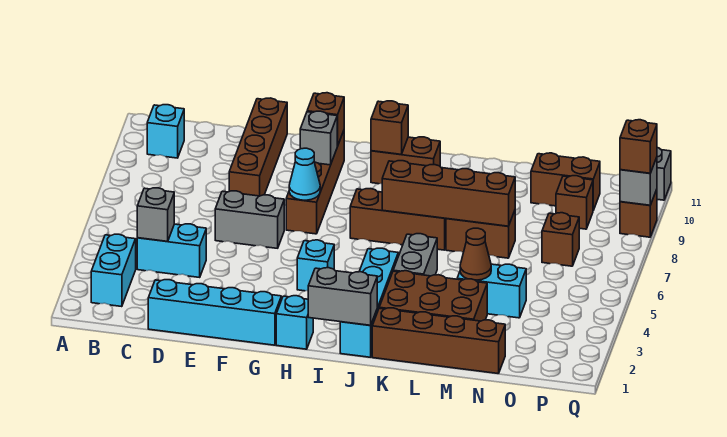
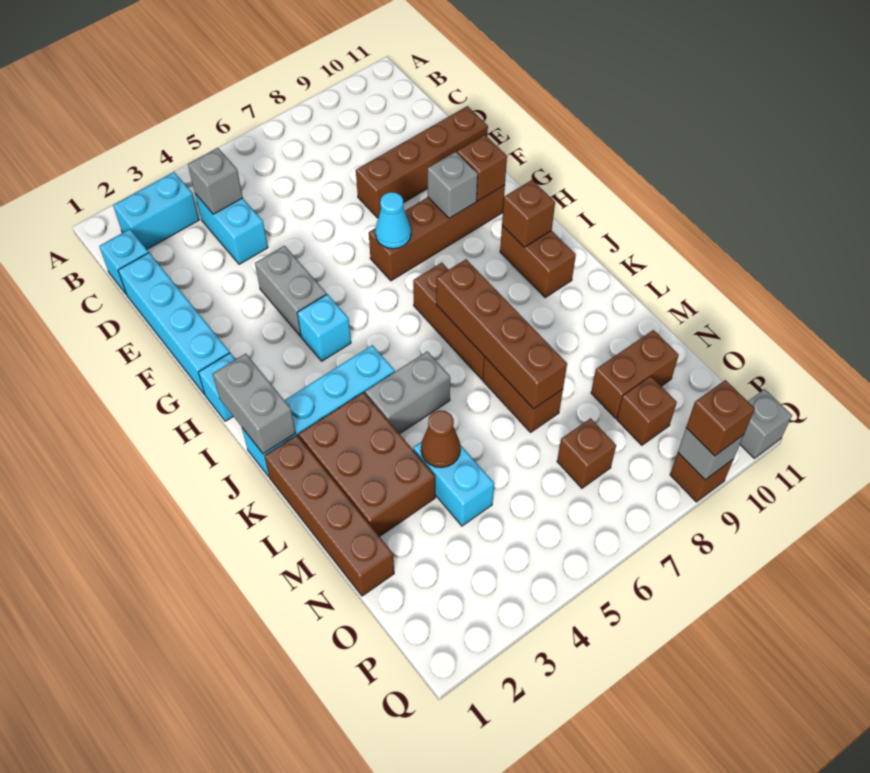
cyan brick B10 level 1 -> cyan brick C1 level 1
grey brick E6:F6 level 1 -> grey brick F4:G4 level 1
brown brick N10:O10 level 1 -> brown brick N9:N10 level 1

